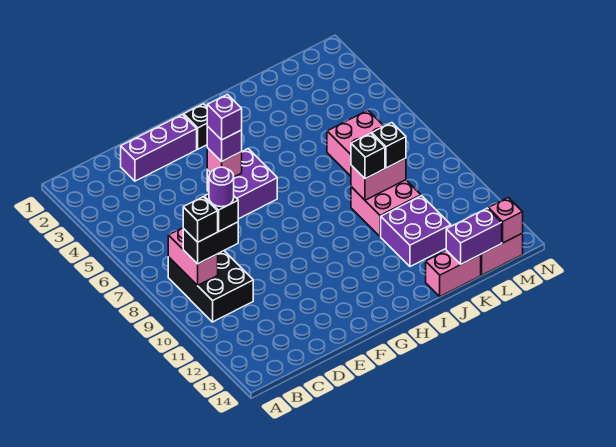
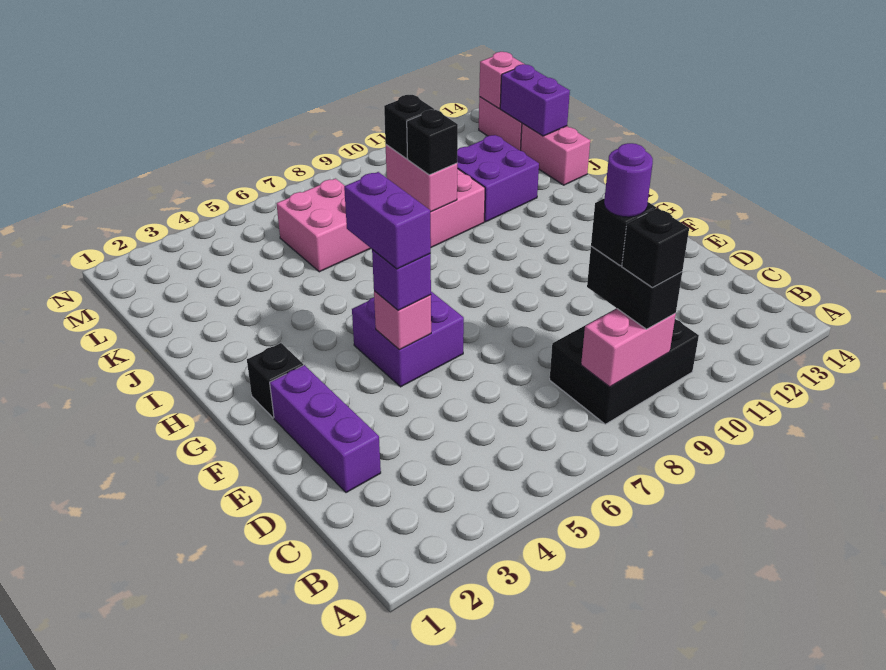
purple brick F5 level 4 -> purple brick F5:G5 level 4

